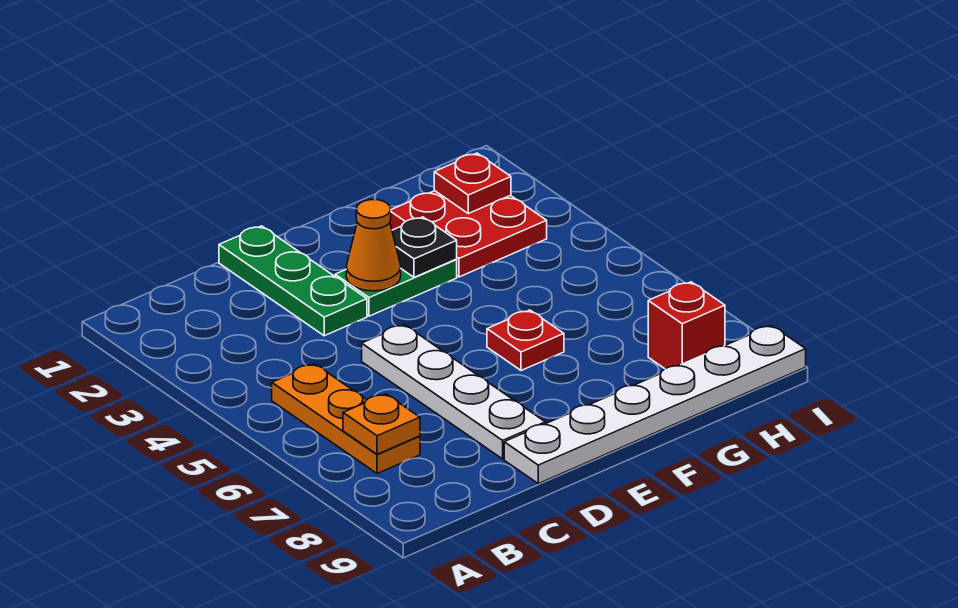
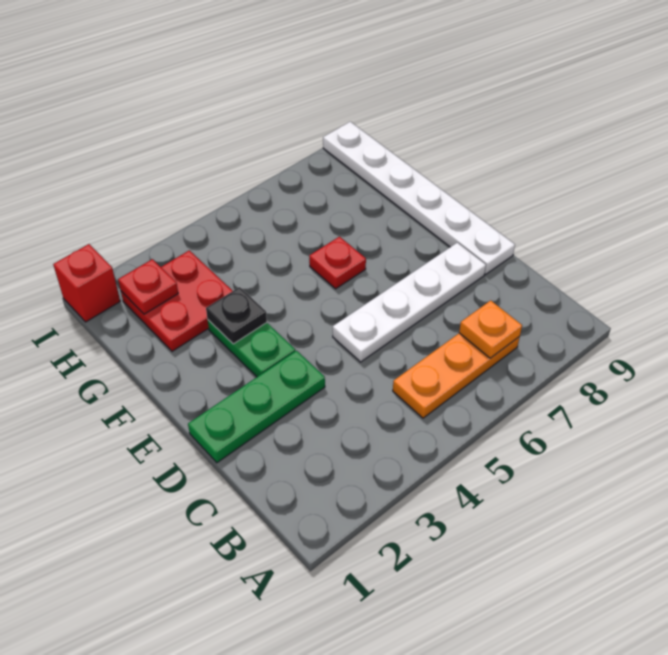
orange cone E3 level 2 -> none
red brick H8 level 1 -> red brick I1 level 1

